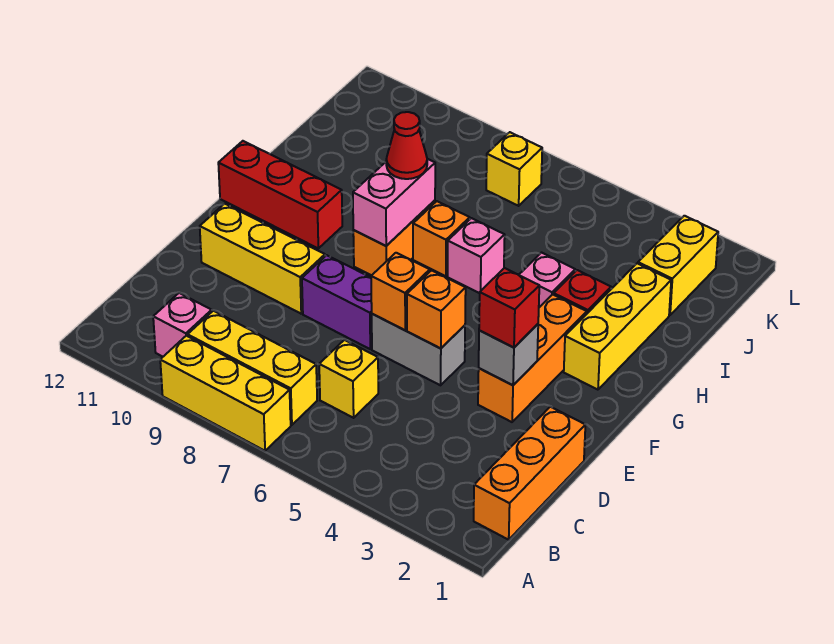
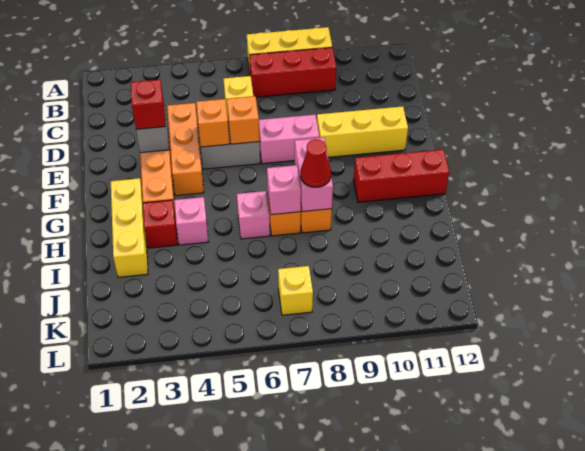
orange brick B1:D1 level 1 -> orange brick D4:F4 level 1
yellow brick B7:B9 level 1 -> red brick B7:B9 level 1
pink brick B10 level 1 -> pink brick H7 level 2
purple brick E7:E8 level 1 -> pink brick E7:E8 level 1
yellow brick J2:K2 level 1 -> none

